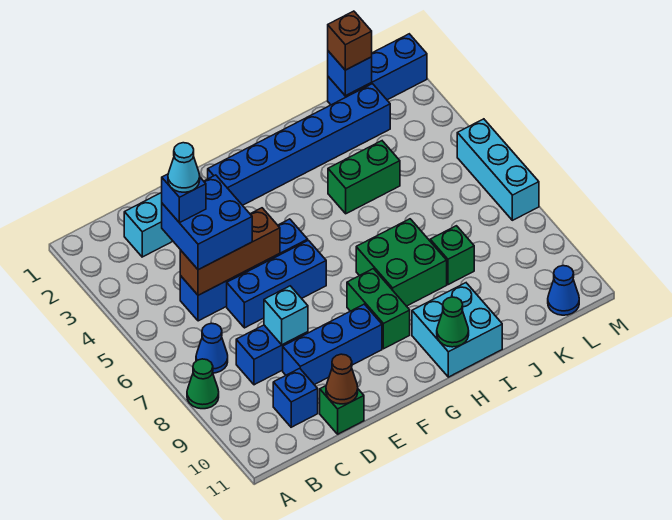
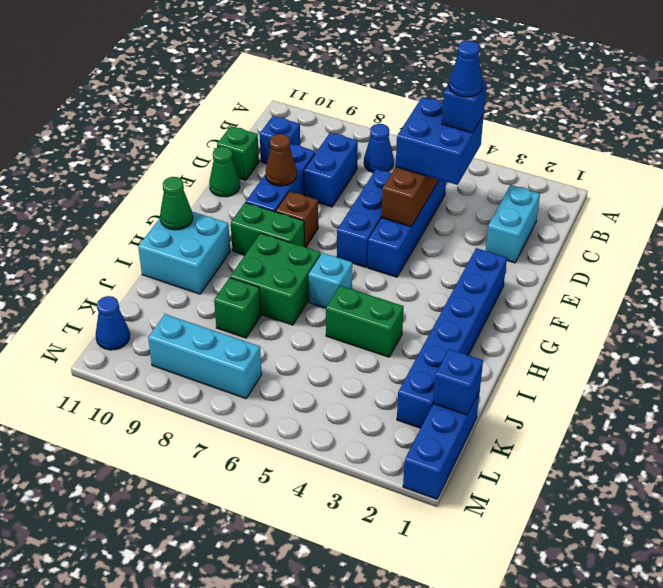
green cone A8 level 1 -> green cone E11 level 1
cyan cone C4 level 5 -> blue cone C4 level 5
cyan brick D8 level 2 -> cyan brick H6 level 1
brown cone D11 level 2 -> brown cone E9 level 2
green brick I4:J4 level 1 -> green brick I4:I5 level 1
brown brick K1 level 3 -> brown brick F8 level 1
cyan brick M5:M7 level 1 -> cyan brick L7:L9 level 1

